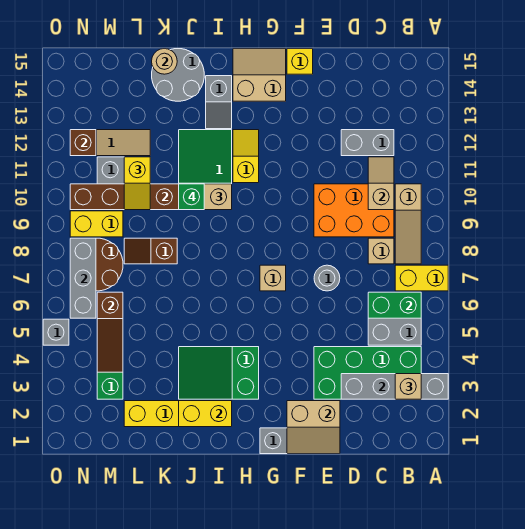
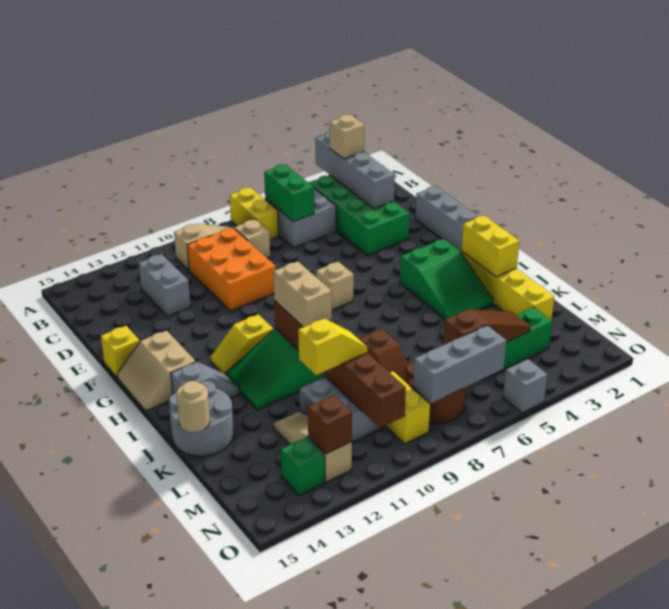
tan slope C10:C11 level 2 top 10 -> none
tan slope E1:F2 level 2 top 2 -> none
grey round brick E7 level 1 -> none
green brick J10 level 4 -> green brick N13 level 1

